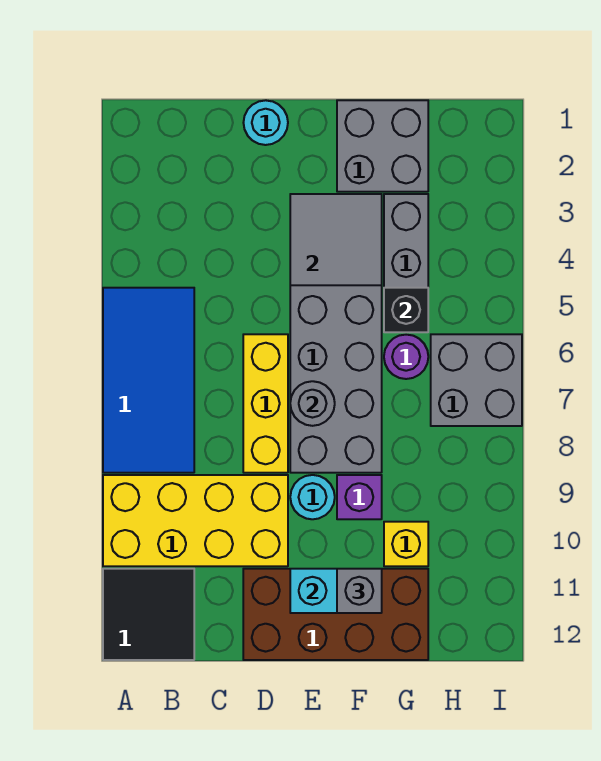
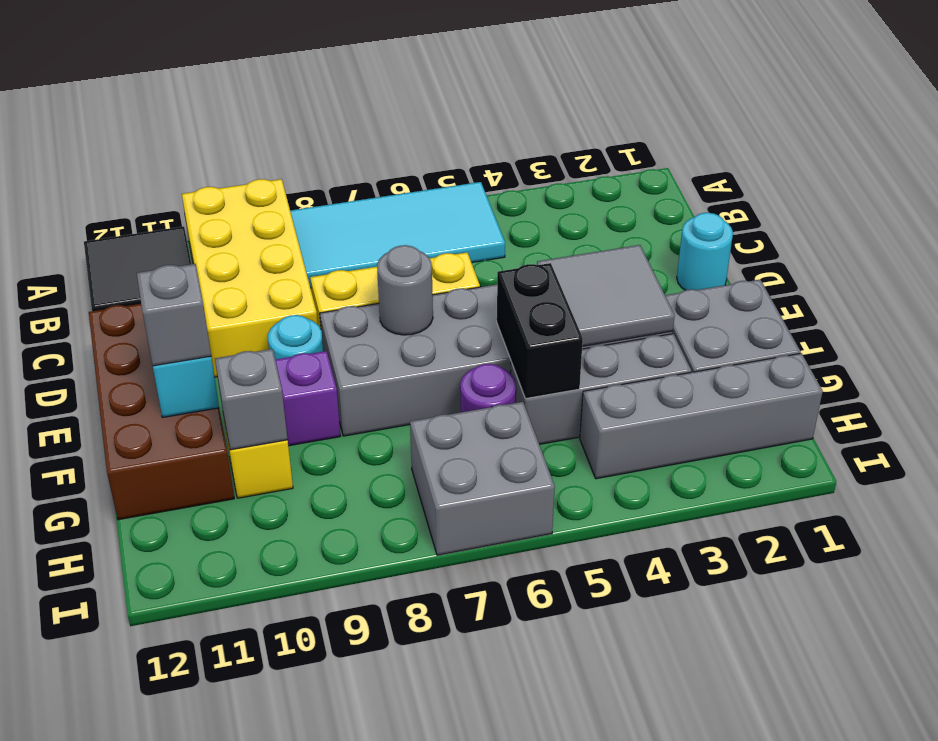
blue tile A5:B8 level 1 -> cyan tile A5:B8 level 1
black brick G5 level 2 -> black brick F5:G5 level 2
none -> grey brick G10 level 2
none -> grey brick H1:H4 level 1

